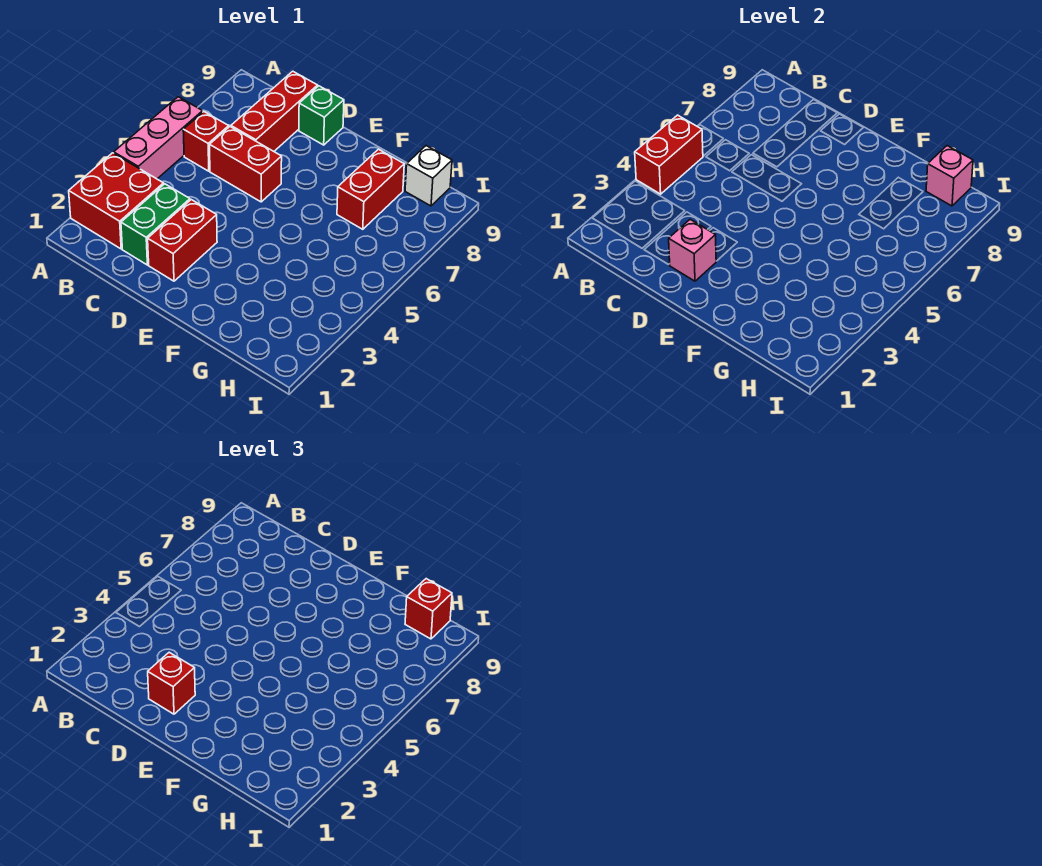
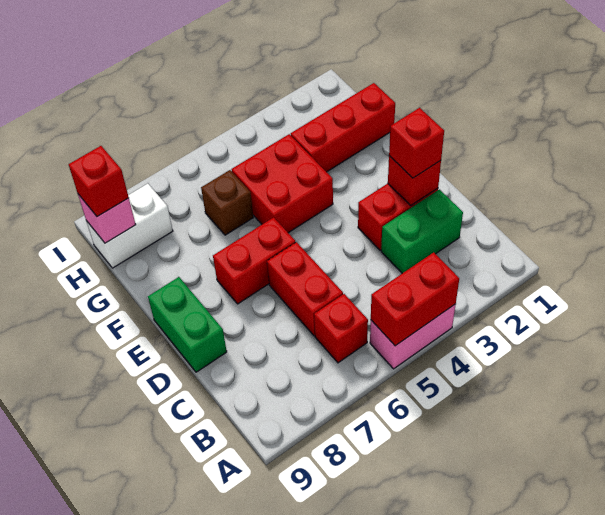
red brick A2:B3 level 1 -> red brick F4:G5 level 1
pink brick A4:A6 level 1 -> pink brick A4:A5 level 1
red brick C7:C9 level 1 -> red brick G1:G3 level 1
pink brick D2 level 2 -> red brick D2 level 2
green brick D9 level 1 -> green brick D9:E9 level 1
none -> brown brick G6 level 1
red brick G7:G8 level 1 -> red brick E6:E7 level 1
white brick H9 level 1 -> white brick H8:H9 level 1

